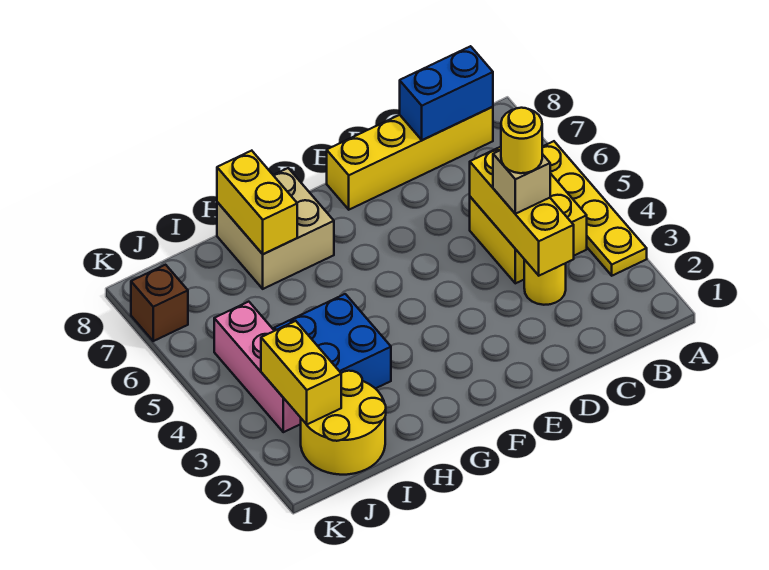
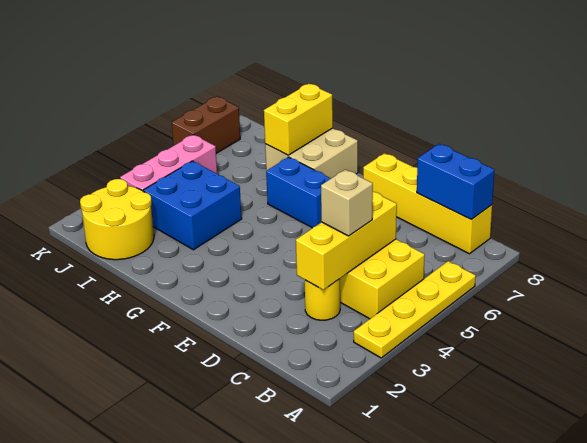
yellow round brick C4 level 4 -> none
none -> blue brick F6:G6 level 1
yellow brick J2:J3 level 2 -> none
brown brick K7 level 1 -> brown brick K6:K7 level 1

